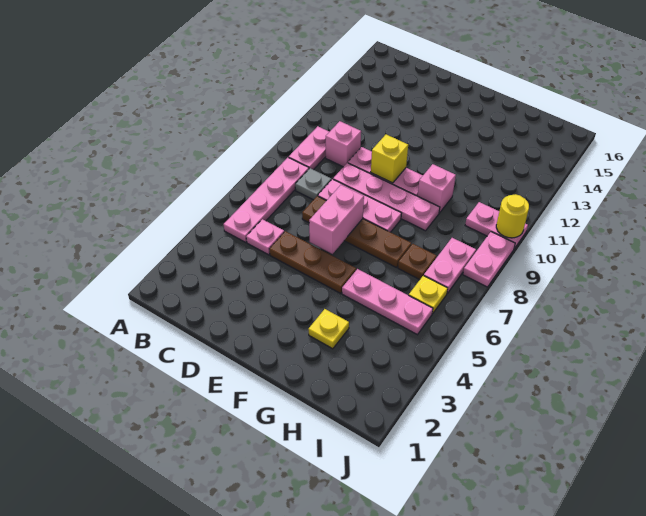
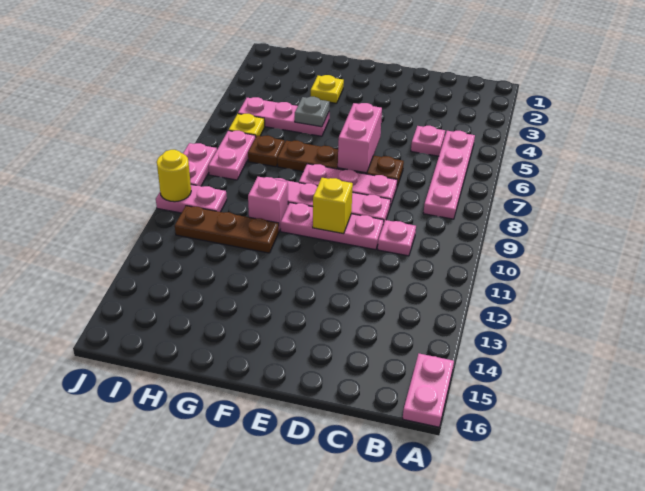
pink plate B9:B10 level 1 -> pink plate A15:A16 level 1
grey plate C8 level 1 -> grey plate G5 level 2
pink brick C10 level 1 -> pink plate C10 level 1
brown plate D5:F5 level 1 -> brown plate G11:I11 level 1

